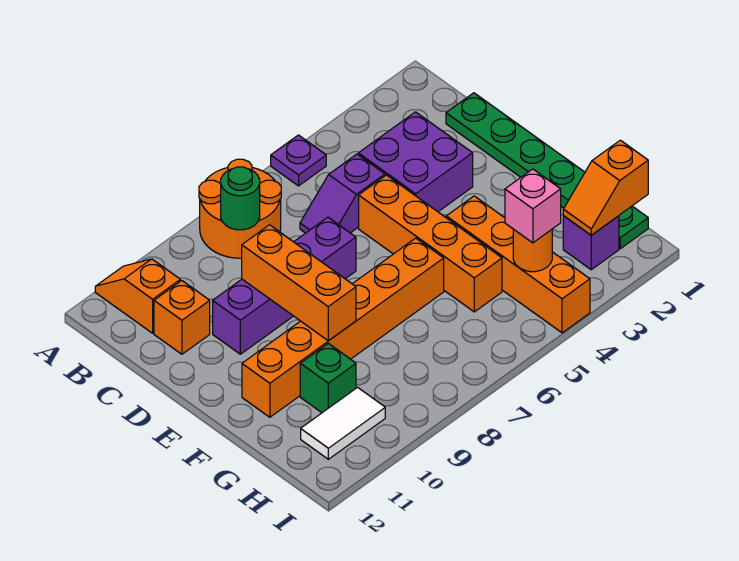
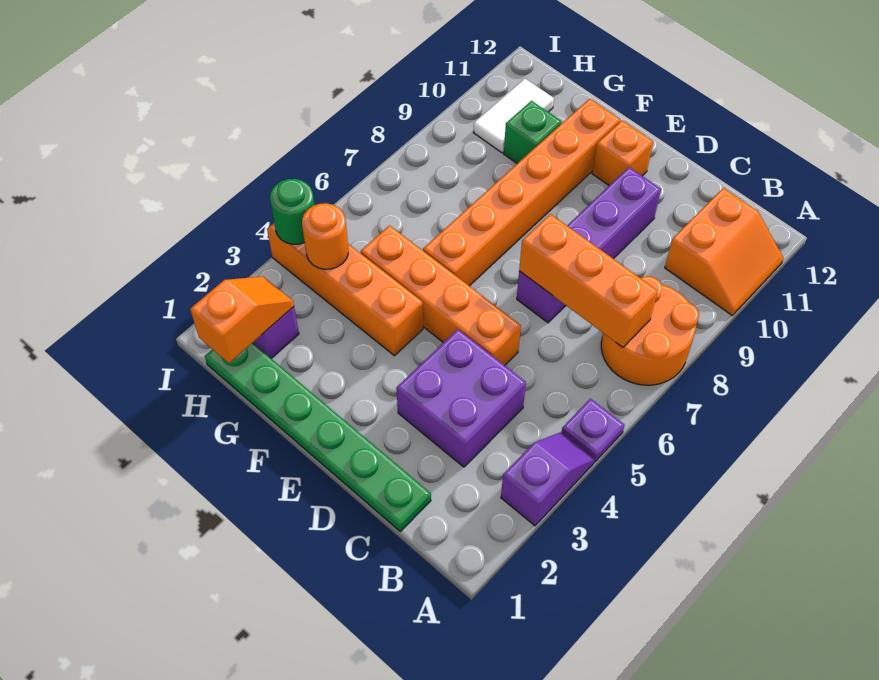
orange slope A11:B11 level 1 top B -> orange slope A10:B11 level 1 top B
green round brick B8 level 2 -> green round brick I4 level 2
purple slope C5:C6 level 1 top 5 -> purple slope A3:A4 level 1 top 3
orange brick C11 level 1 -> orange brick E11 level 1
orange brick D9:F9 level 2 -> orange brick B7:D7 level 2
pink brick H4 level 3 -> none

